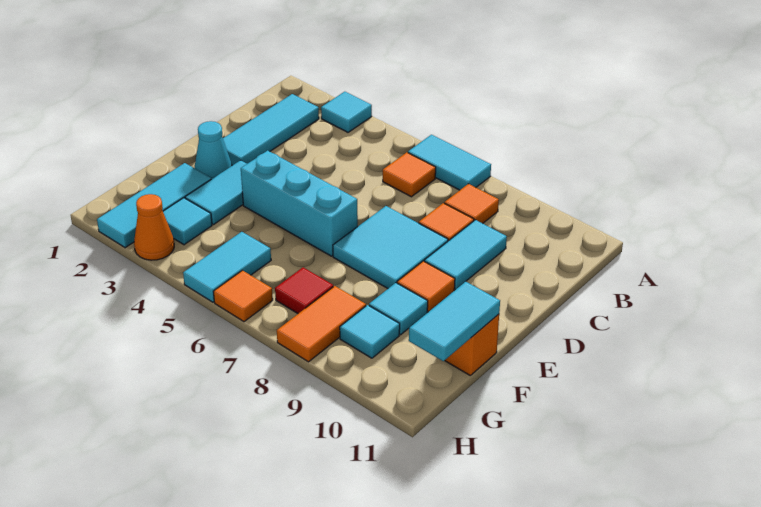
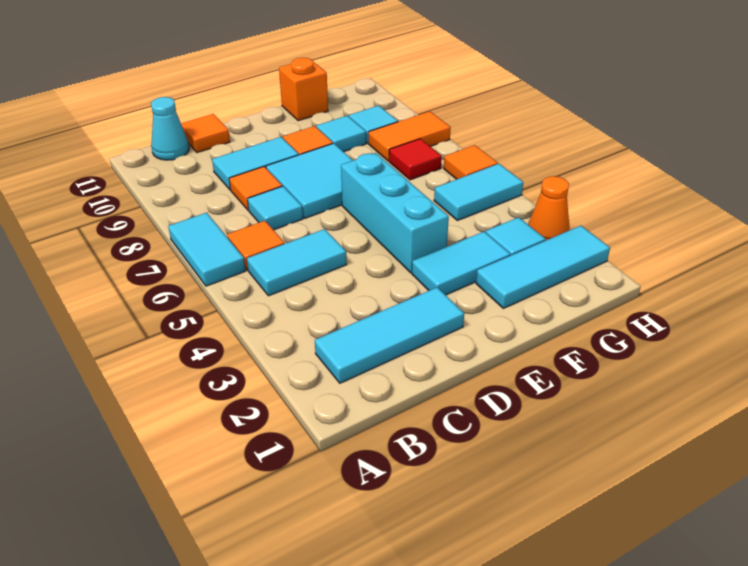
cyan tile A3 level 1 -> cyan tile C7 level 1
orange tile B8 level 1 -> orange tile C11 level 1
cyan cone E2 level 1 -> cyan cone B11 level 1
cyan tile F11:G11 level 2 -> cyan tile B5:C5 level 1

